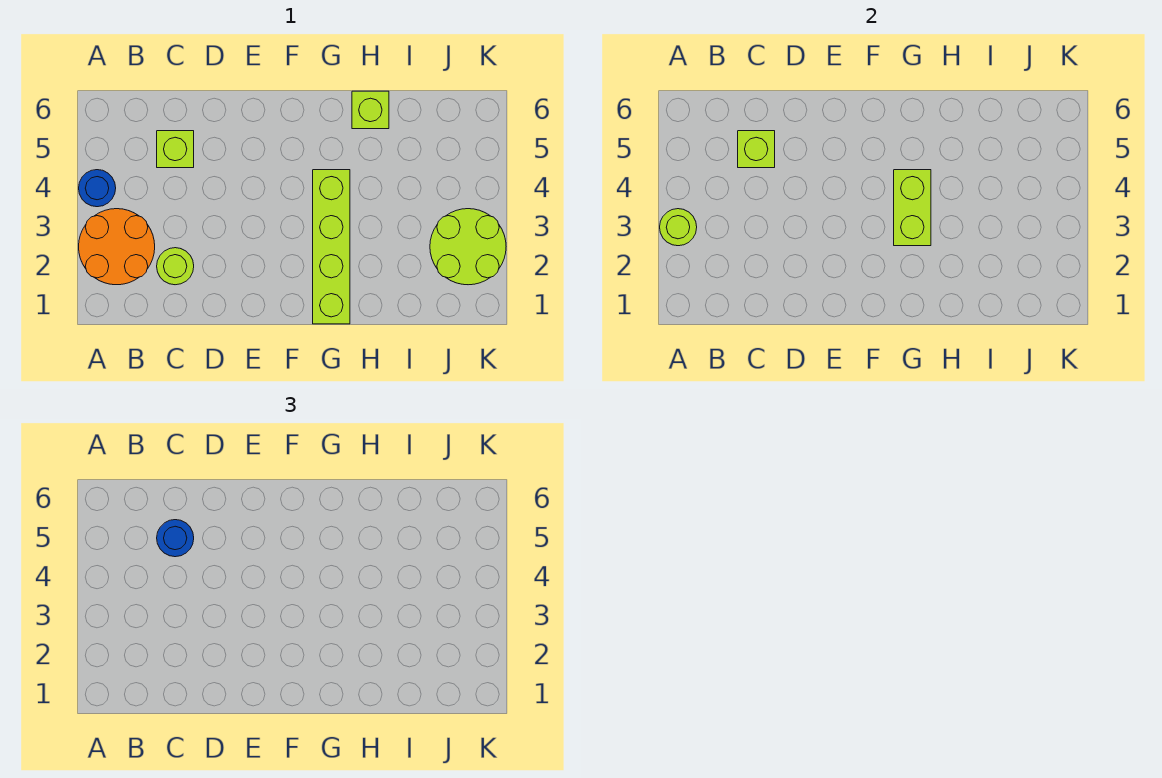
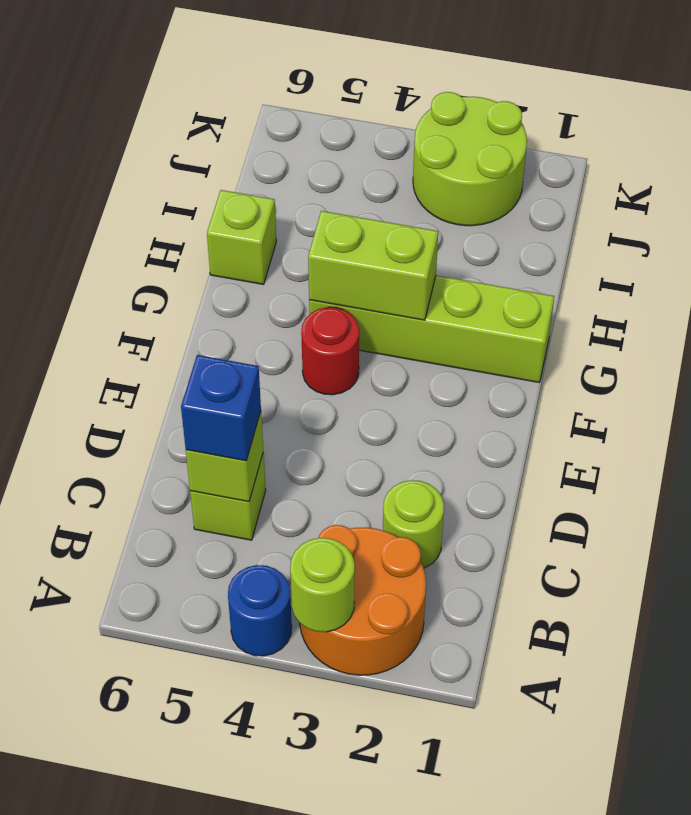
blue round brick C5 level 3 -> blue brick C5 level 3
none -> red round brick F4 level 1

